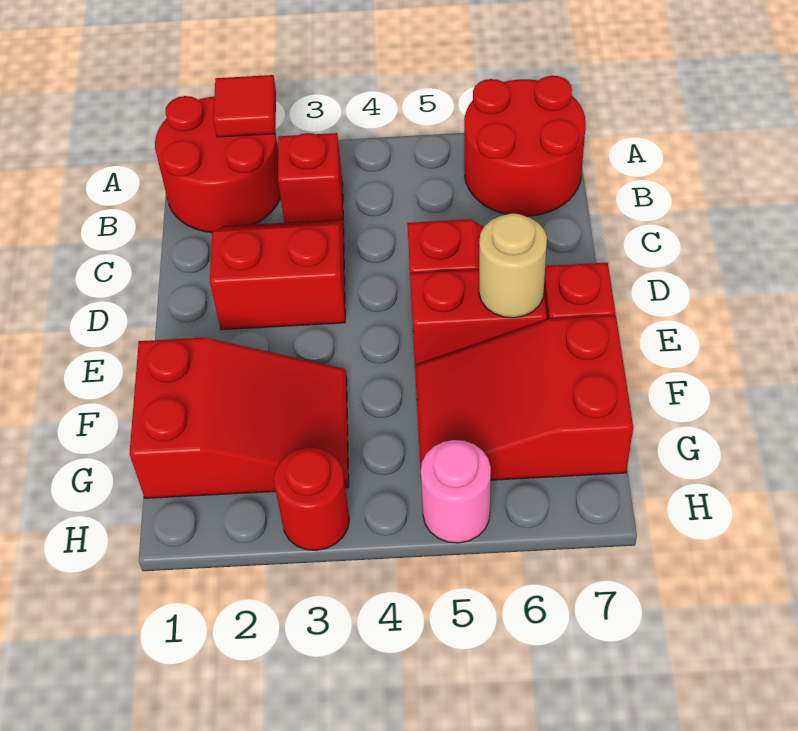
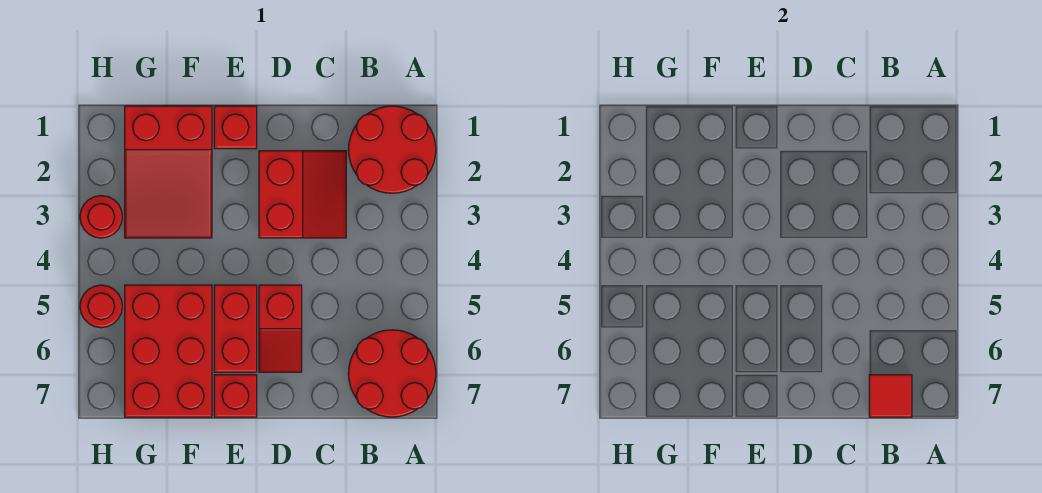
red tile A2 level 2 -> red tile B7 level 2
red brick B3 level 1 -> red brick E1 level 1
tan round brick E6 level 2 -> none
red slope F5:G7 level 1 top 7 -> red brick F5:G7 level 1
pink round brick H5 level 1 -> red round brick H5 level 1

